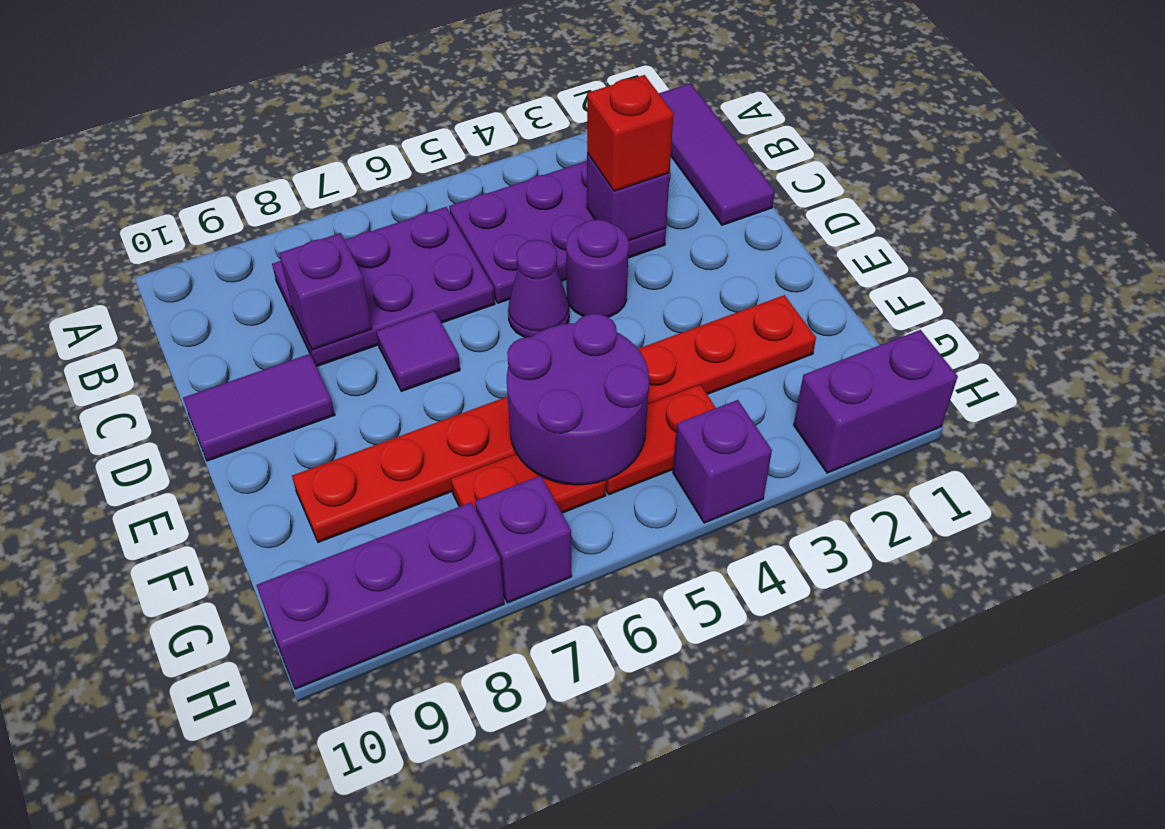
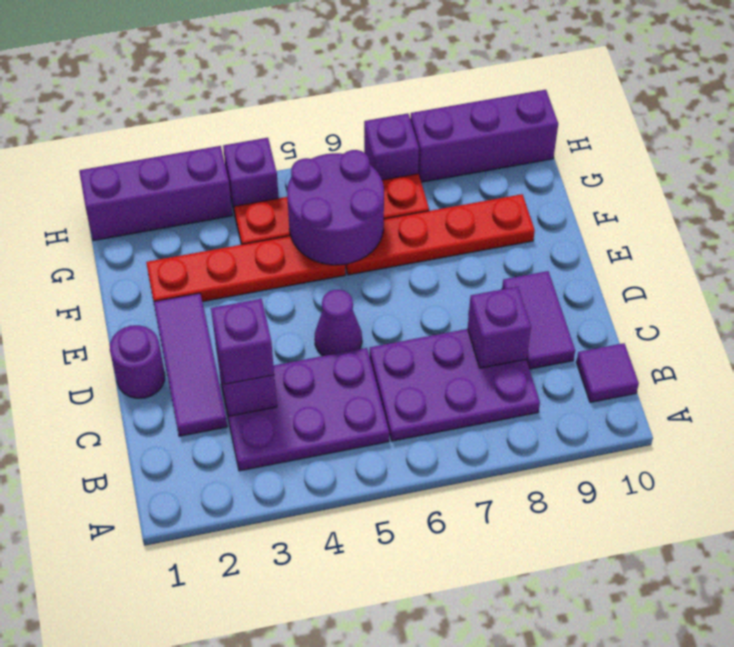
purple tile A1:C1 level 1 -> purple tile C2:E2 level 1
red brick C3 level 3 -> purple brick C3 level 3
purple round brick D4 level 1 -> purple round brick D1 level 1
purple tile D7 level 1 -> purple tile B10 level 1
purple tile D9:D10 level 1 -> purple tile C9:D9 level 1
purple brick H1:H2 level 1 -> purple brick H1:H3 level 1

